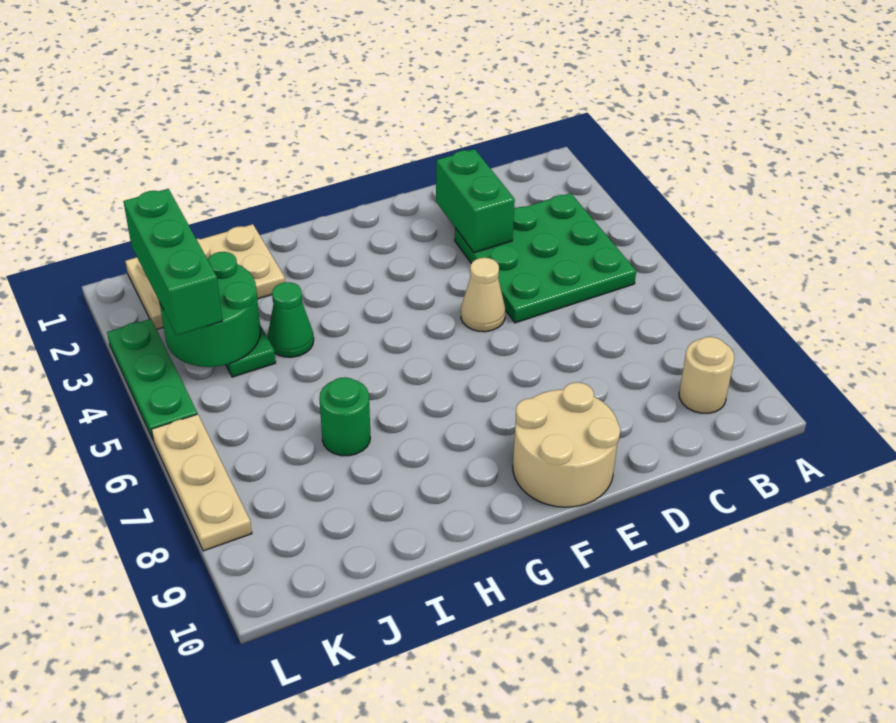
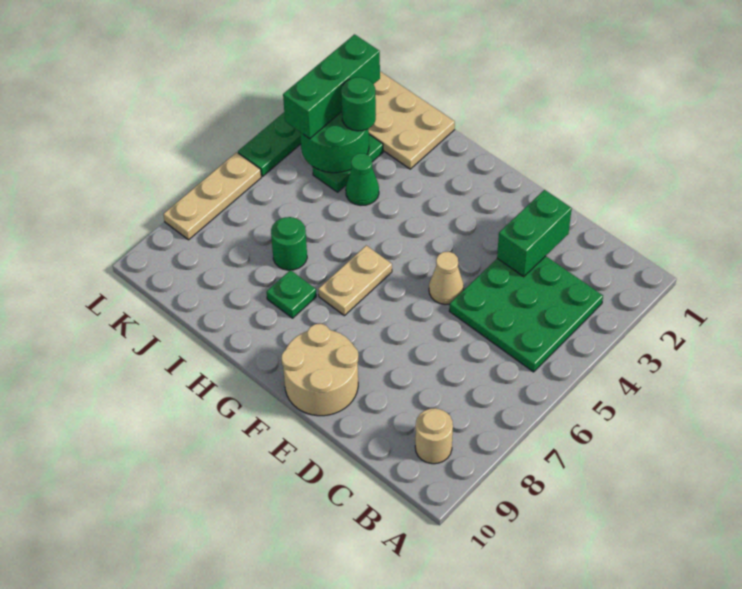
none -> tan plate G6:G7 level 1
none -> green plate H8 level 1
none -> green round brick J3 level 3

